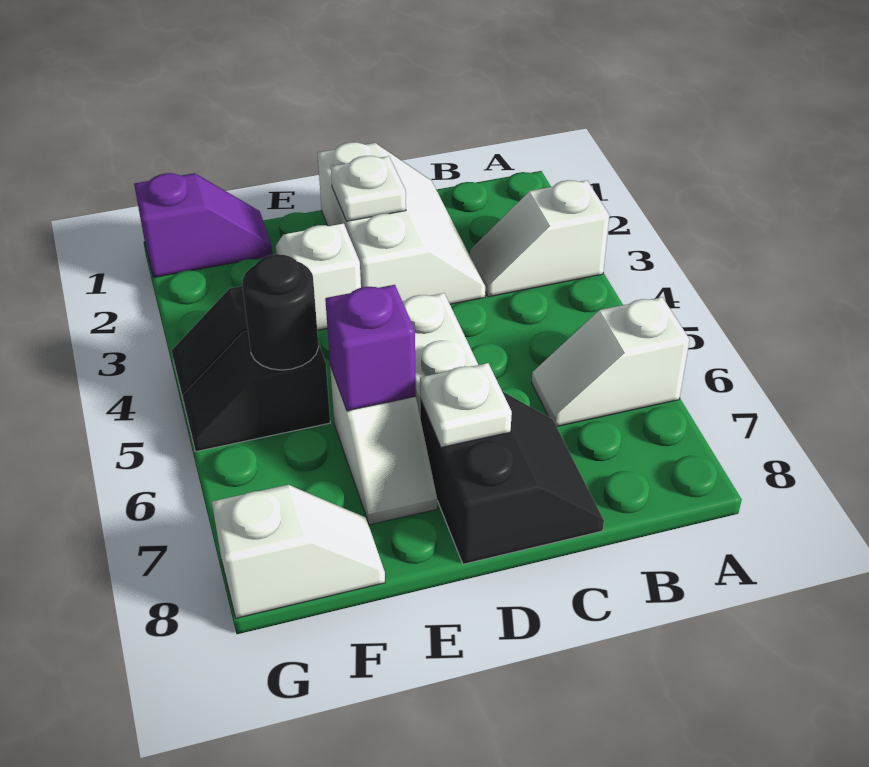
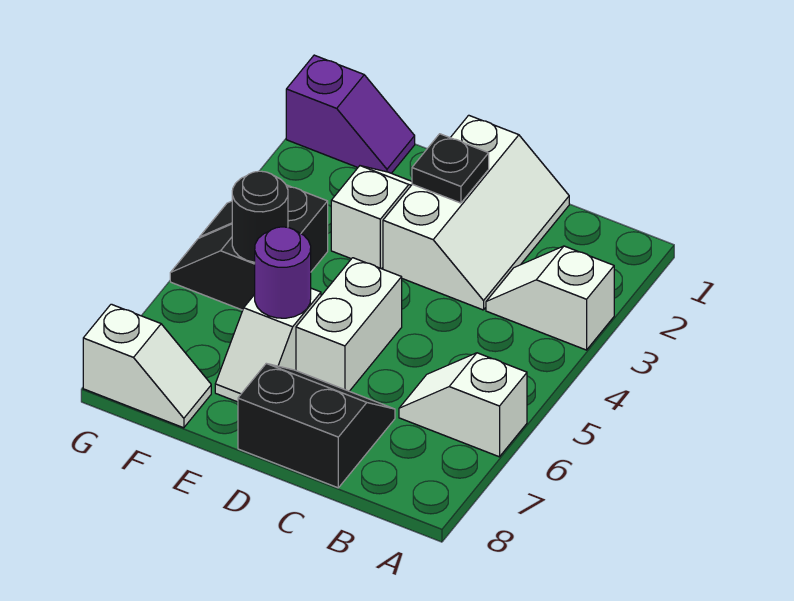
black slope C7:D8 level 1 top D -> black slope C7:D8 level 1 top 8
white plate D2 level 2 -> black plate D2 level 2
white plate D7 level 2 -> none
purple brick E6 level 2 -> purple round brick E6 level 2

